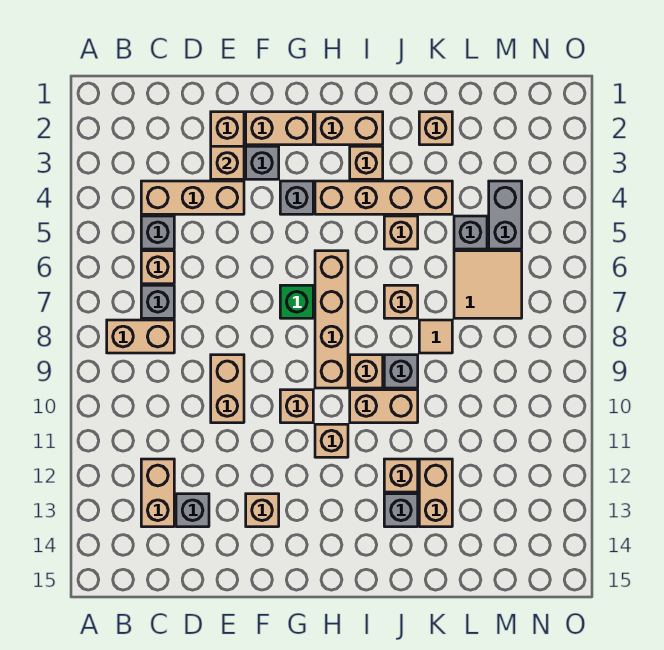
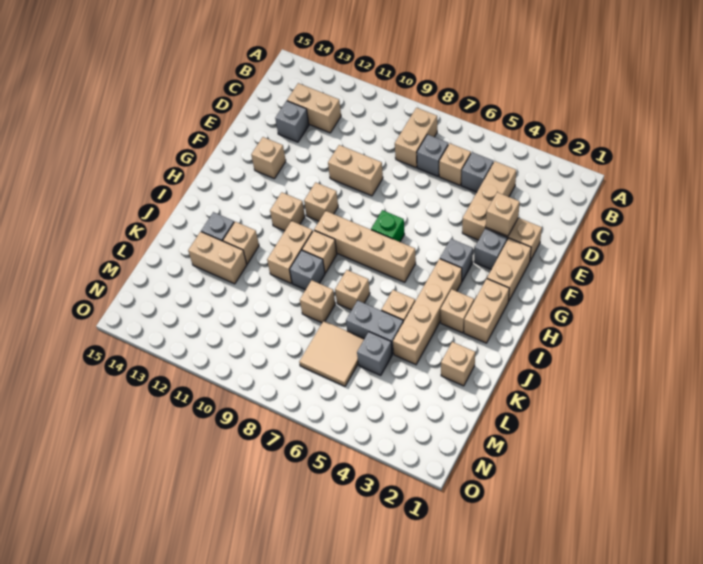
tan tile K8 level 1 -> tan brick K8 level 1
grey brick M4:M5 level 1 -> grey brick K5:K6 level 1

